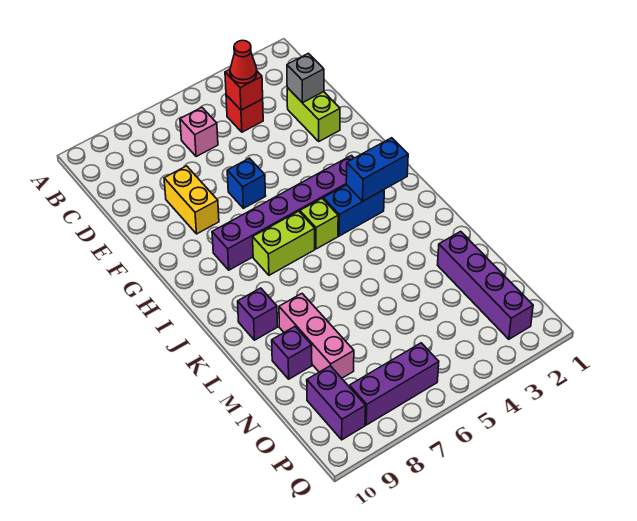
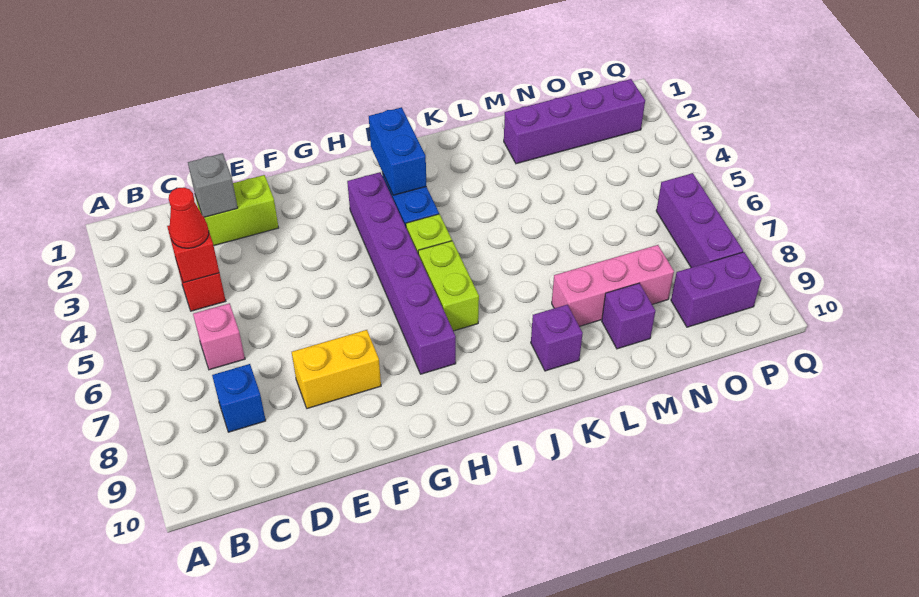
blue brick F6 level 1 -> blue brick C8 level 1

